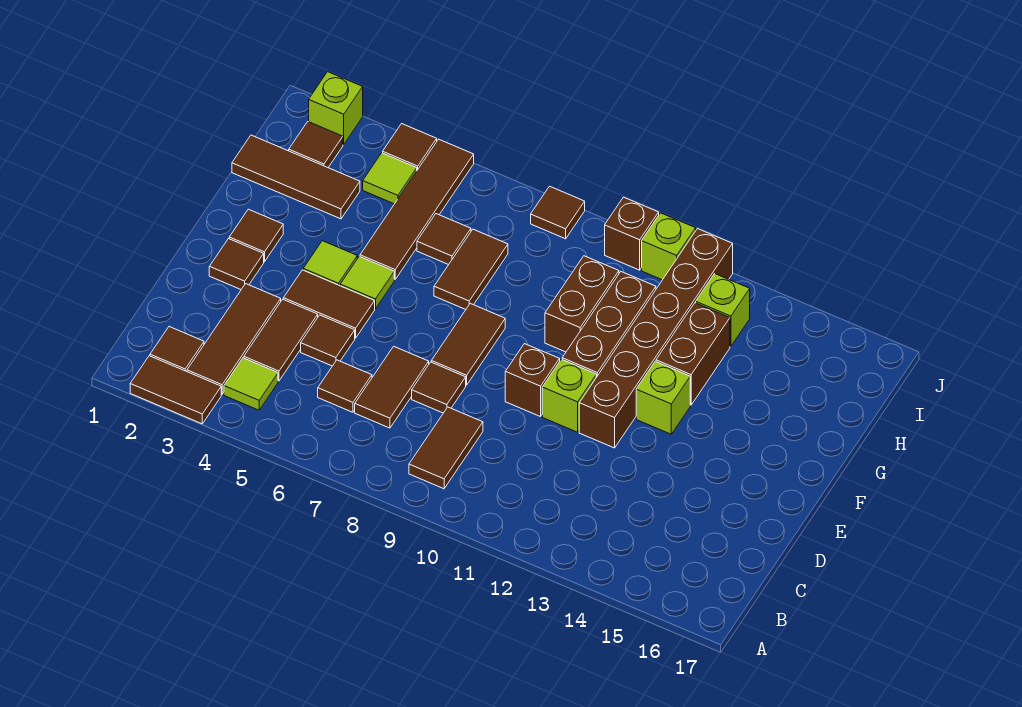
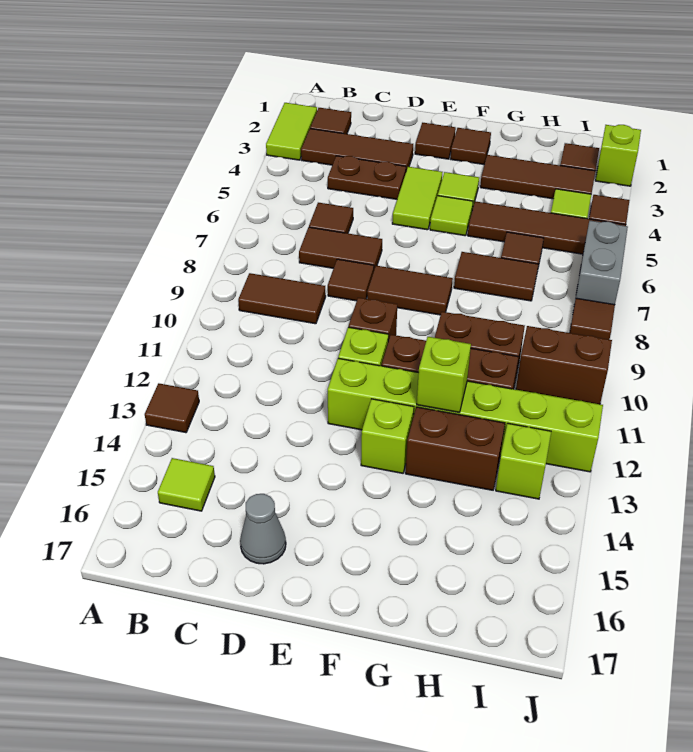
brown tile A2:A3 level 1 -> lime tile A2:A3 level 1
lime tile B4 level 1 -> lime tile B15 level 1
brown tile C4:D4 level 1 -> brown plate C4:D4 level 1
brown tile D5 level 1 -> brown tile A13 level 1
none -> grey cone D16 level 1
brown tile E4:E5 level 1 -> lime tile E4:E5 level 1
brown brick E12:J12 level 1 -> lime brick E12:J12 level 1
brown tile H1:H3 level 1 -> brown tile G3:I3 level 1
none -> grey brick J6:J7 level 1
brown brick J10 level 1 -> brown brick I10:J10 level 1
lime brick J11 level 1 -> lime brick G12 level 2

